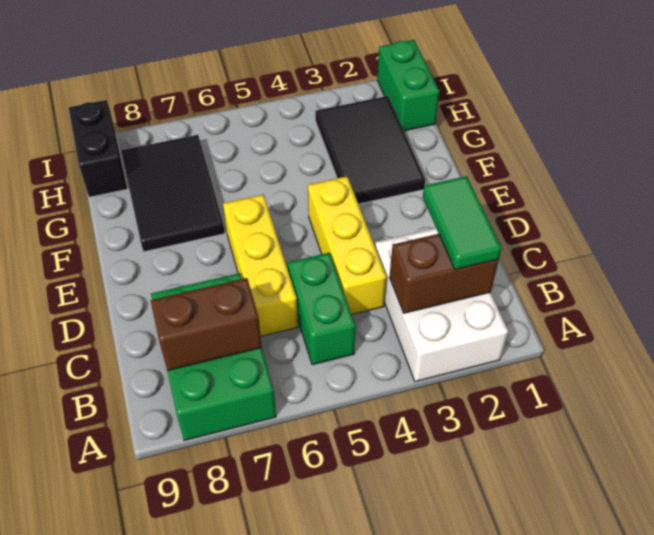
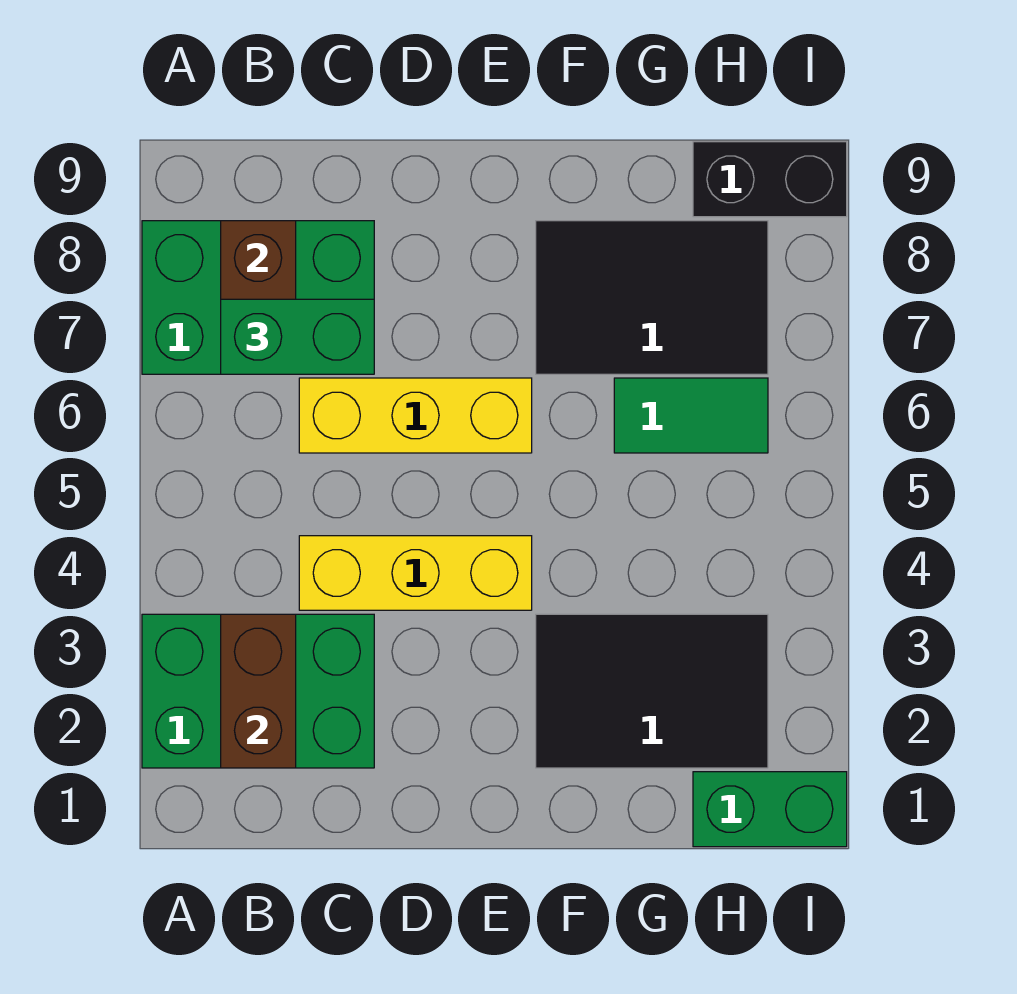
white brick A2:C3 level 1 -> green brick A2:C3 level 1
green tile B2:C2 level 3 -> green tile G6:H6 level 1
green brick B5:C5 level 1 -> green brick B7:C7 level 3

